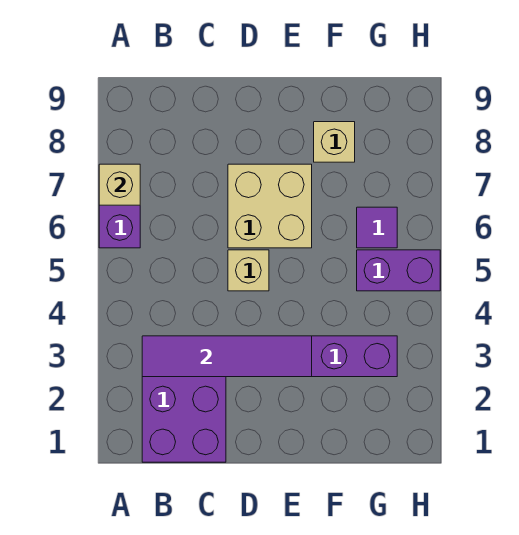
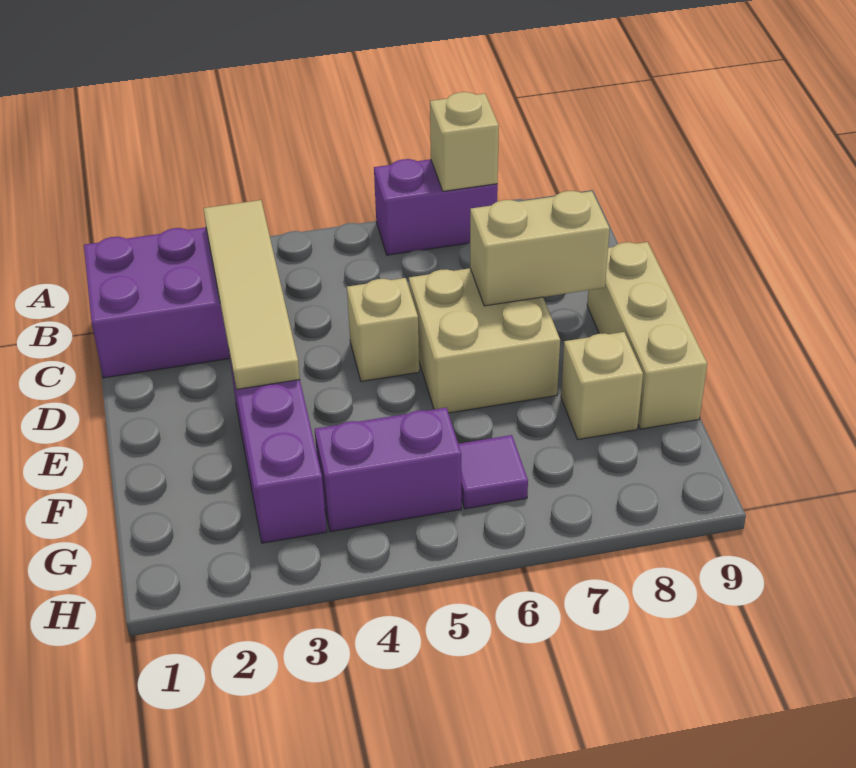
purple tile B3:E3 level 2 -> tan tile B3:E3 level 2
none -> tan brick D7:D8 level 2
none -> tan brick D9:F9 level 1
purple brick G5:H5 level 1 -> purple brick G4:G5 level 1

